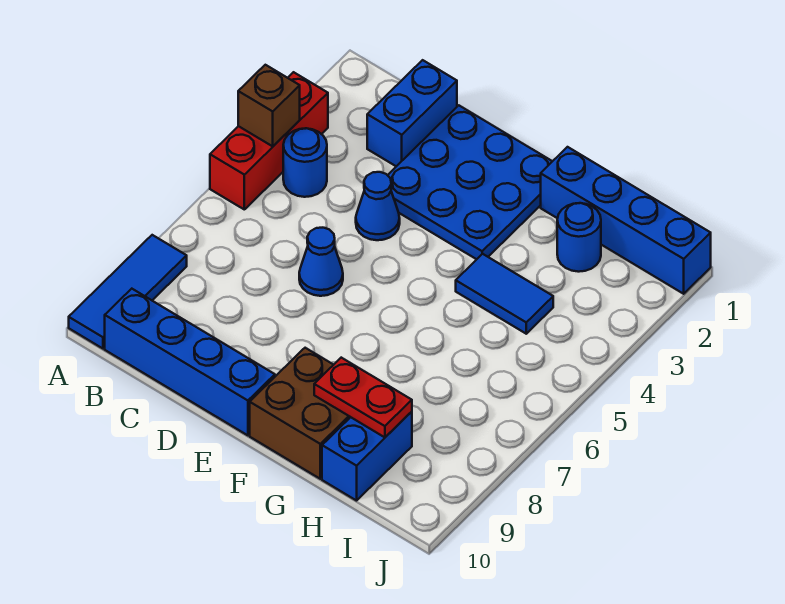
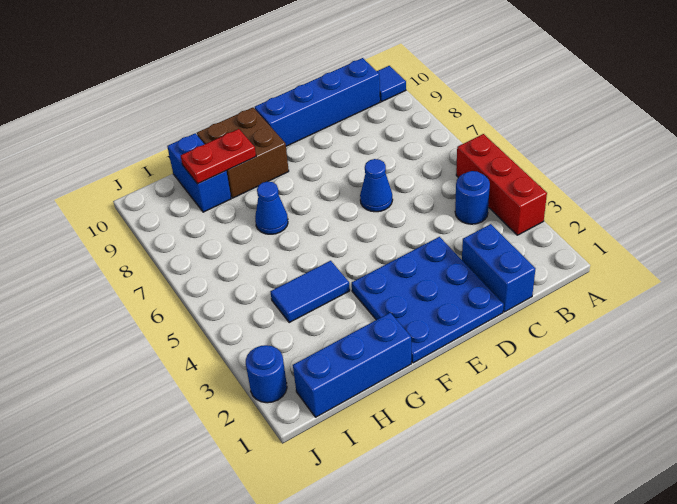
brown brick A4 level 2 -> none
blue tile A8:A10 level 1 -> blue tile A10 level 1
blue cone D4 level 1 -> blue cone G7 level 1
blue brick G1:J1 level 1 -> blue brick G1:I1 level 1
blue round brick H2 level 1 -> blue round brick J2 level 1

